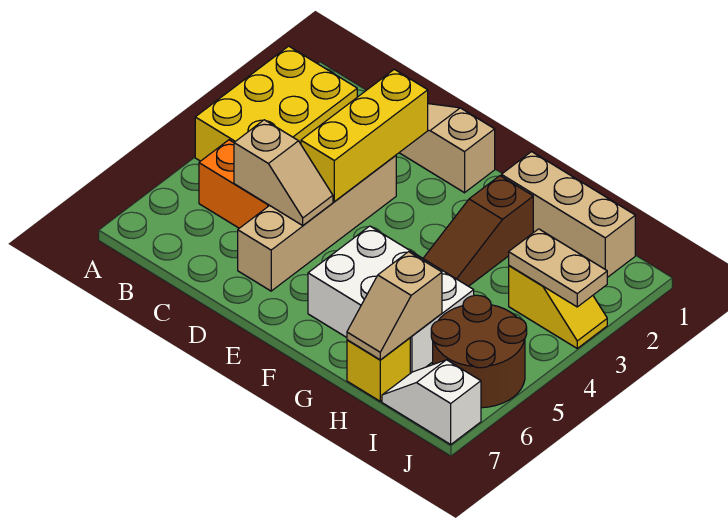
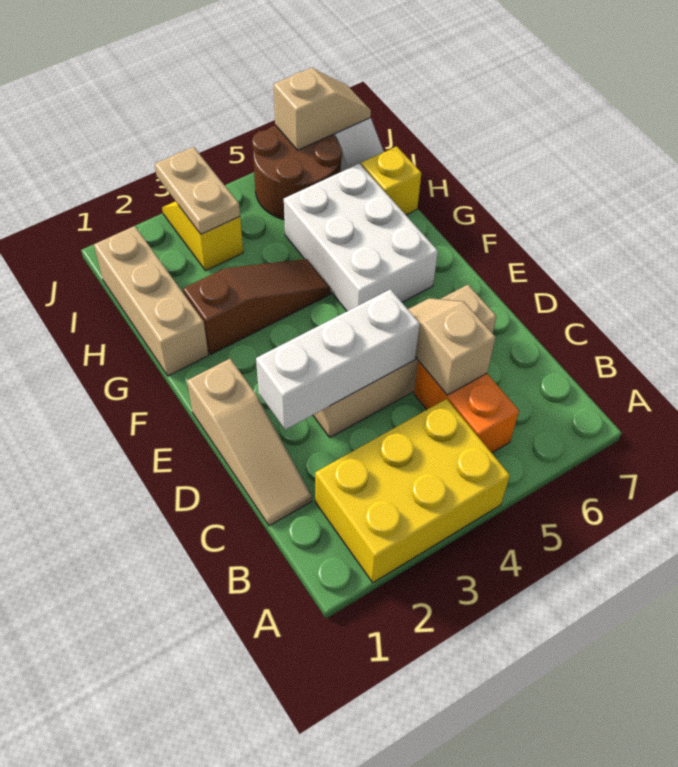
yellow brick D2:D4 level 2 -> white brick D2:D4 level 2
tan slope H6:H7 level 2 top 6 -> tan slope J6:J7 level 2 top 6

